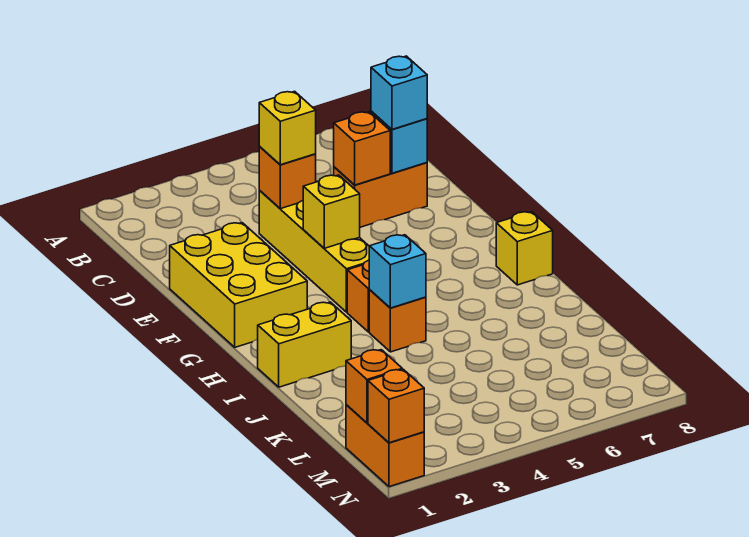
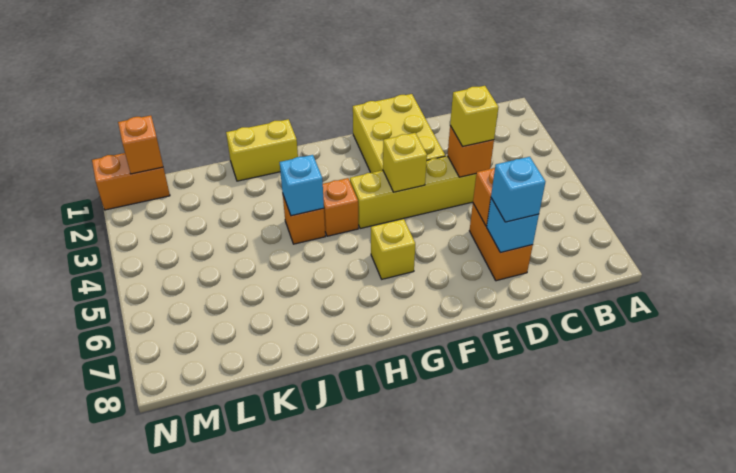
yellow brick E1:G2 level 1 -> yellow brick E1:F3 level 1
yellow brick H8 level 1 -> yellow brick G6 level 1
yellow brick I1:I2 level 1 -> yellow brick I1:J1 level 1
orange brick N1 level 2 -> none

